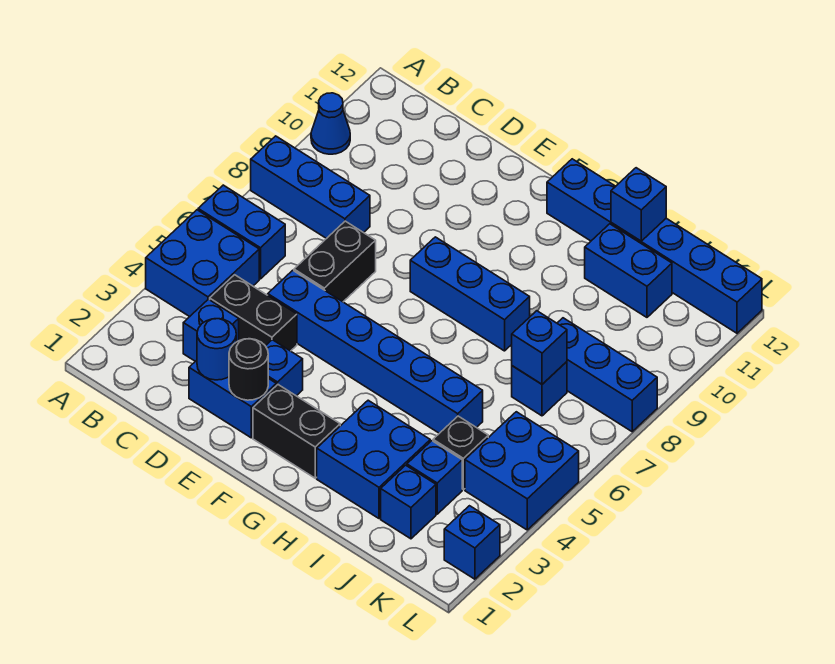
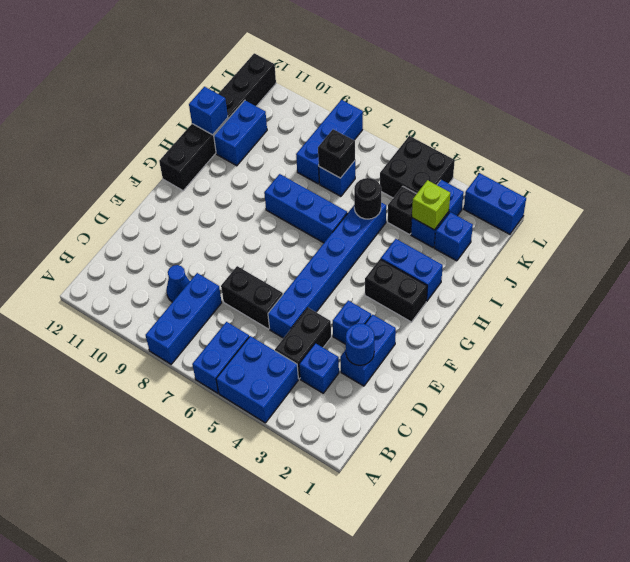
blue cone A10 level 1 -> blue cone C9 level 1
black round brick E2 level 2 -> black round brick I5 level 2
black brick F2:G2 level 1 -> black brick G2:G3 level 1
blue brick F8:H8 level 1 -> blue brick H6:H8 level 1
blue brick G12:L12 level 1 -> black brick G12:L12 level 1
blue brick H2:I3 level 1 -> blue brick H2:H3 level 1
blue brick J3 level 1 -> blue brick J3:K3 level 1
none -> lime brick J3 level 2
blue brick J7 level 2 -> black brick J7 level 2
blue brick K4:L5 level 1 -> black brick K4:L5 level 1
blue brick L2 level 1 -> blue brick L1:L2 level 1

